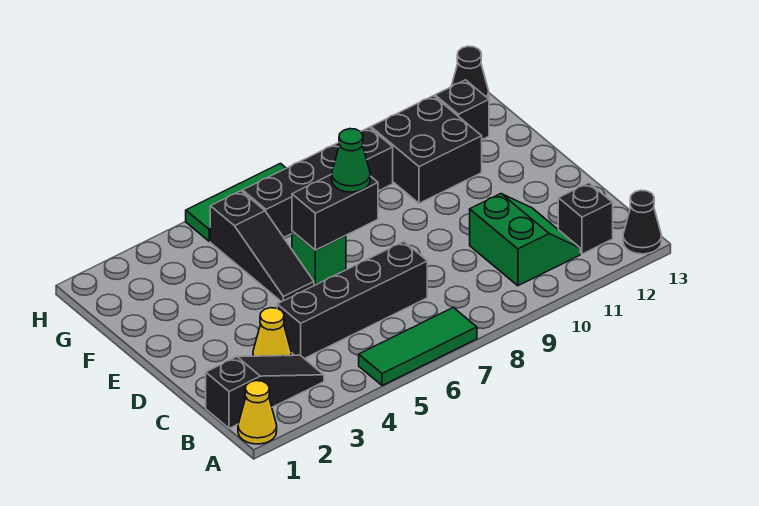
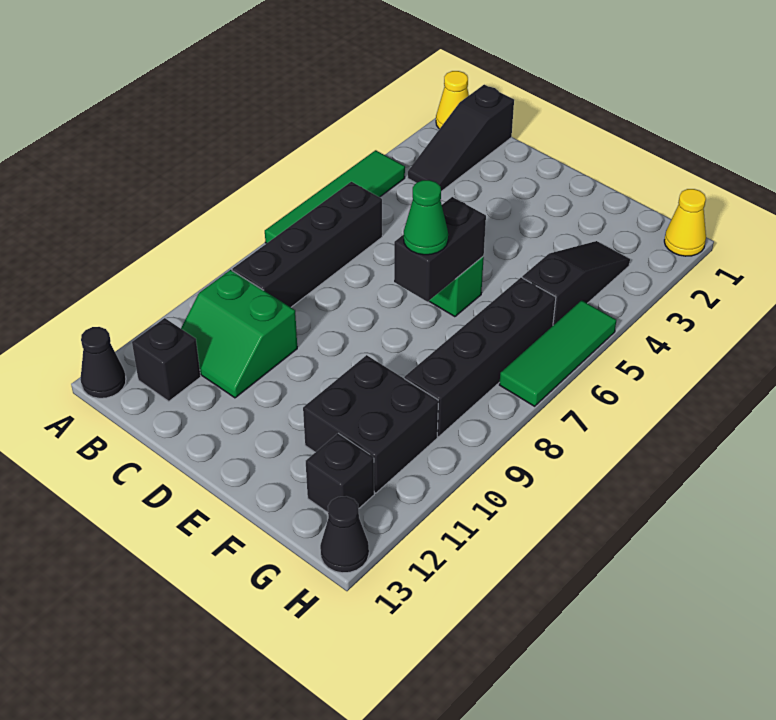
green tile A5:A7 level 1 -> green tile A4:A7 level 1
yellow cone C3 level 1 -> yellow cone H1 level 1
black brick C4:C7 level 1 -> black brick B6:B9 level 1
black slope E5:G5 level 1 top G -> black slope G3:G5 level 1 top 5

